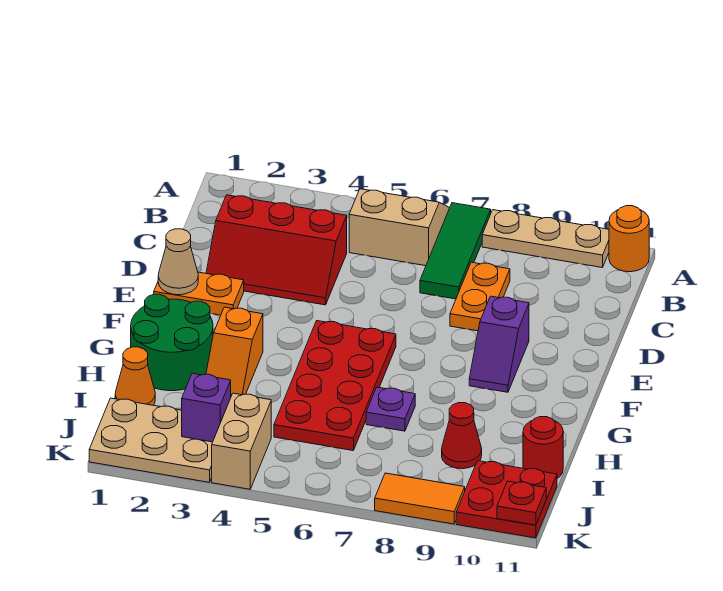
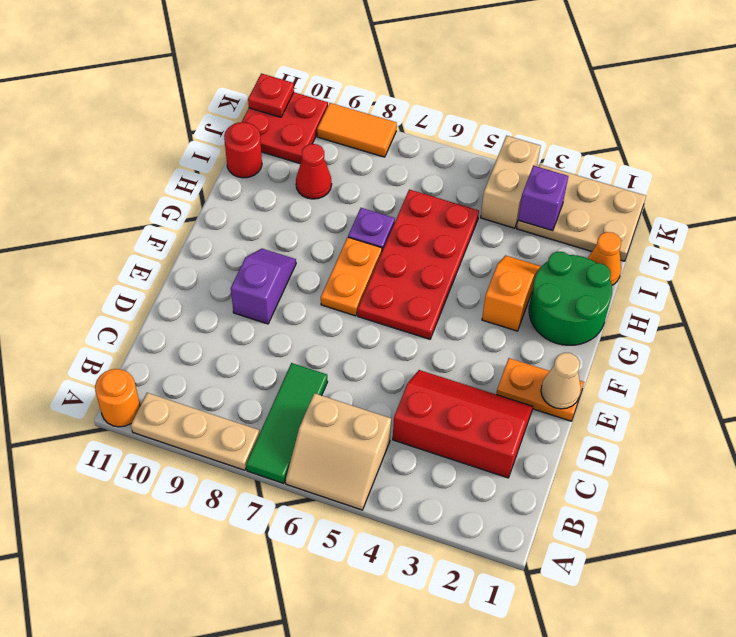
orange plate C8:D8 level 1 -> orange plate F7:G7 level 1

